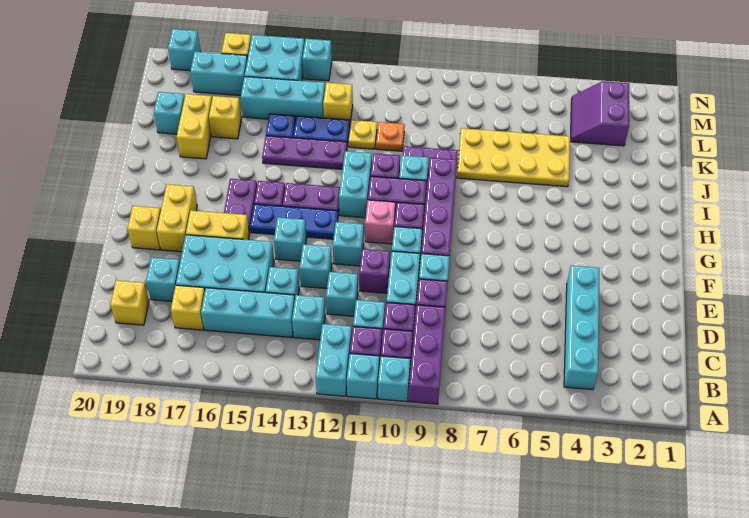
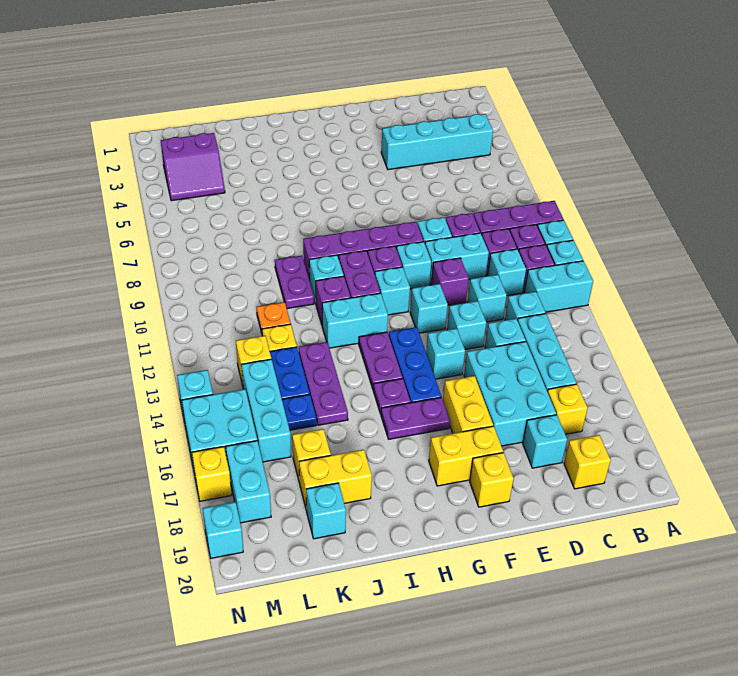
pink brick G11 level 1 -> cyan brick G11 level 1
yellow plate J5:K8 level 1 -> none

